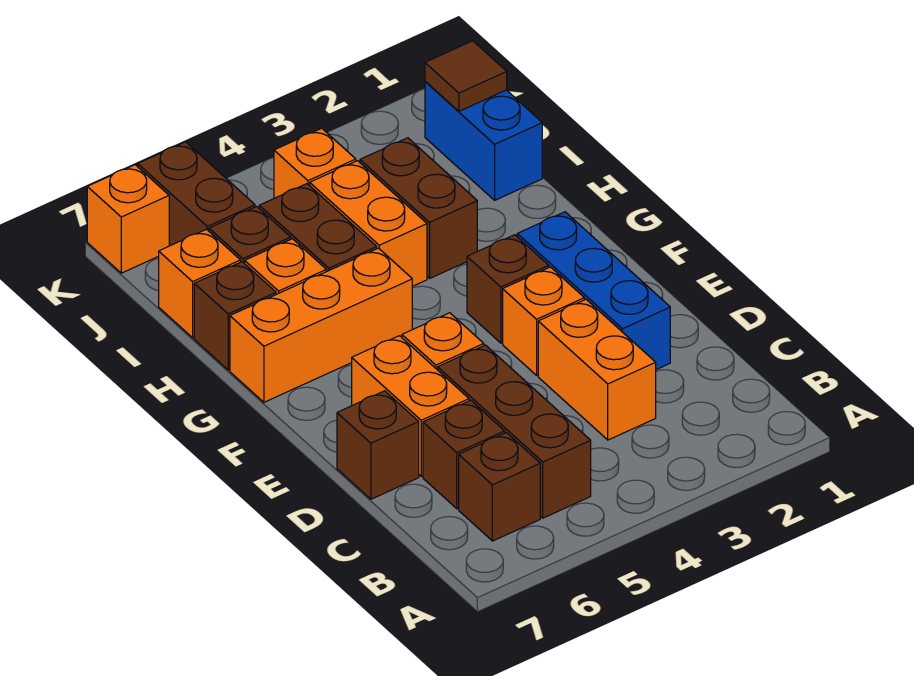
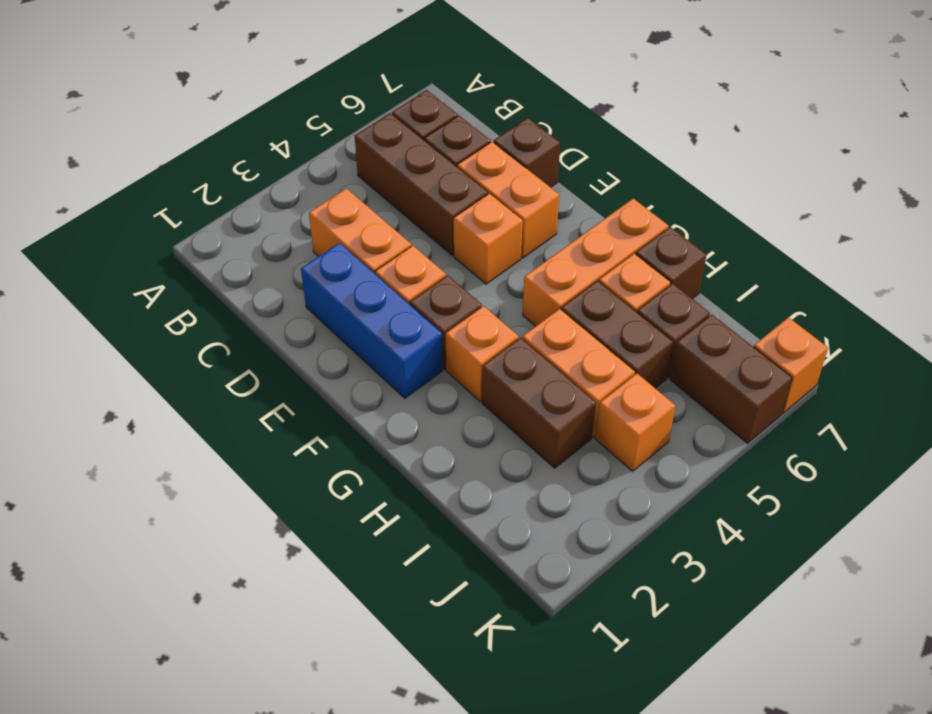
blue brick I1:J1 level 1 -> none
orange brick I7 level 1 -> orange brick G3 level 1
brown tile J1 level 2 -> none

